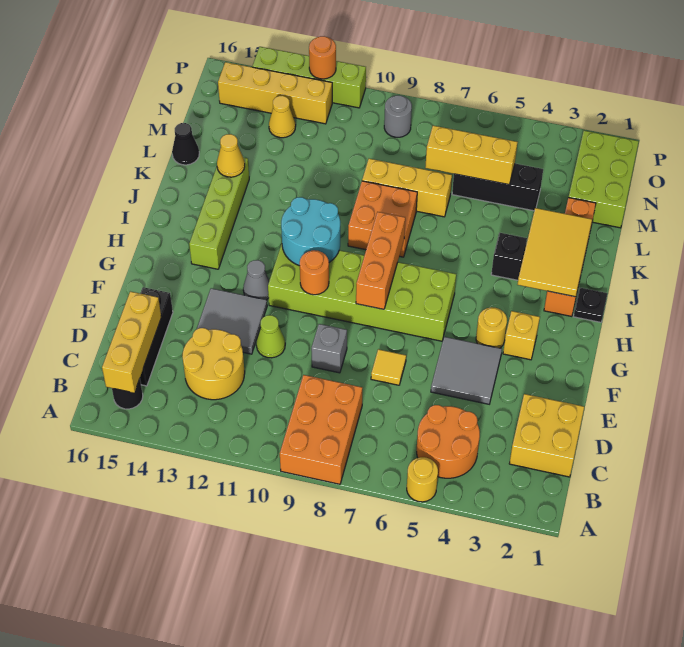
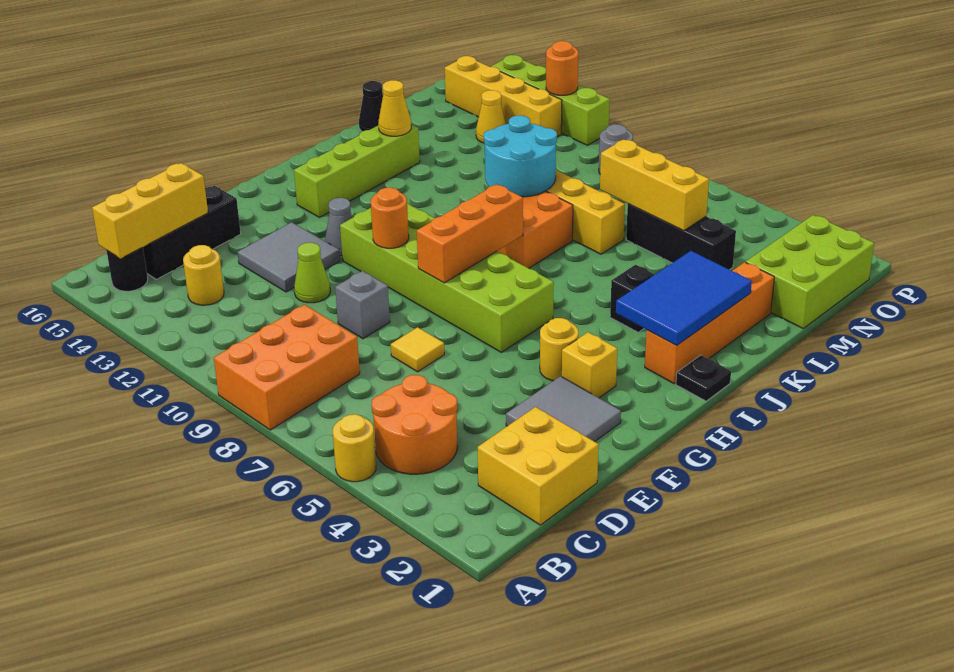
yellow round brick C12:D13 level 1 -> yellow round brick C13 level 1
grey tile E4:F5 level 1 -> grey tile E2:F3 level 1
cyan round brick H10:I11 level 2 -> cyan round brick K9:L10 level 2
yellow tile I2:K3 level 2 -> blue tile I2:K3 level 2

